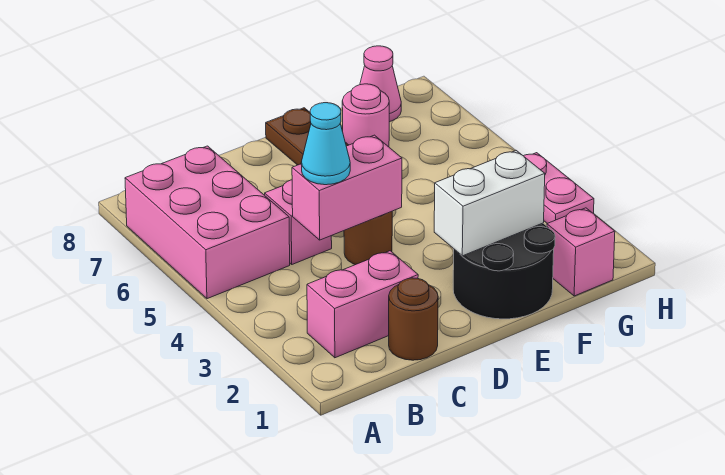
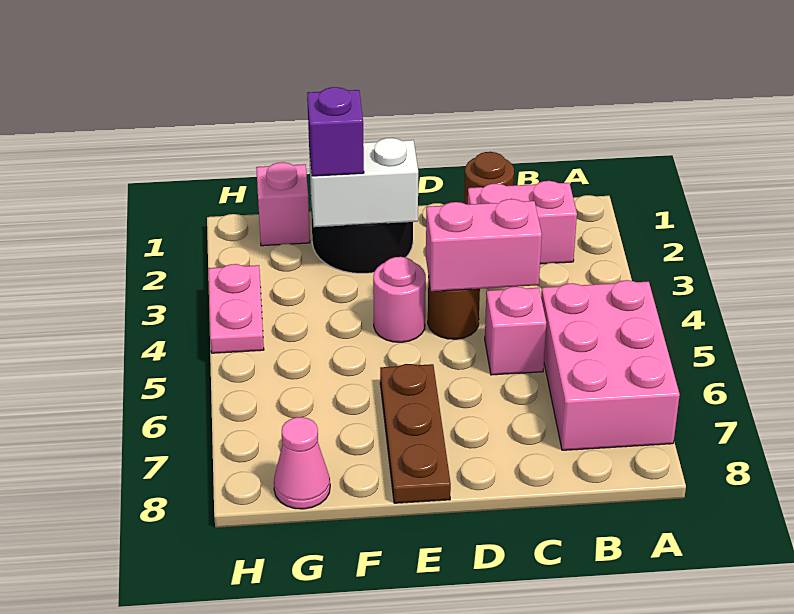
cyan cone C4 level 3 -> none
none -> purple brick F2 level 3
pink round brick F7 level 1 -> pink round brick E4 level 1

